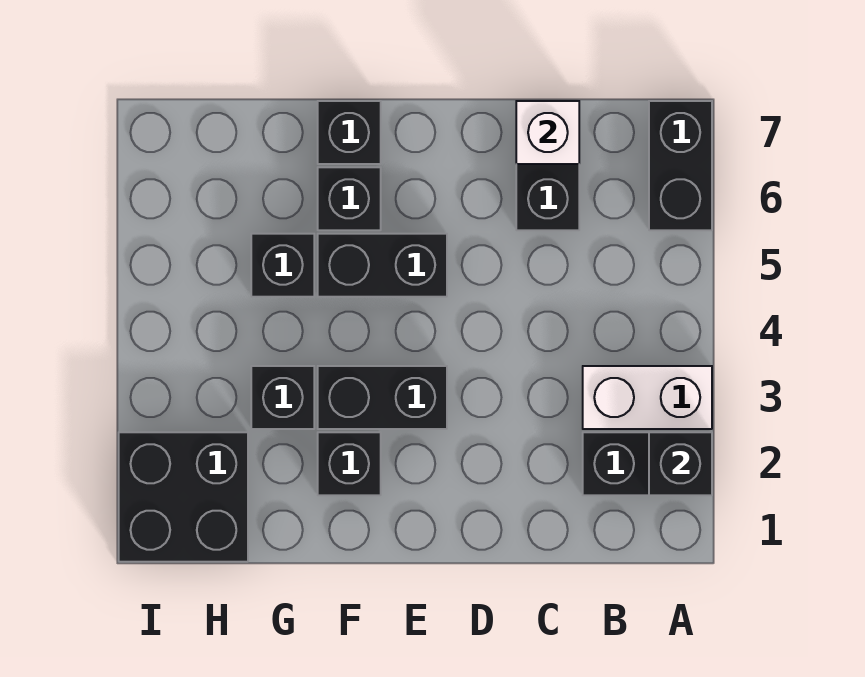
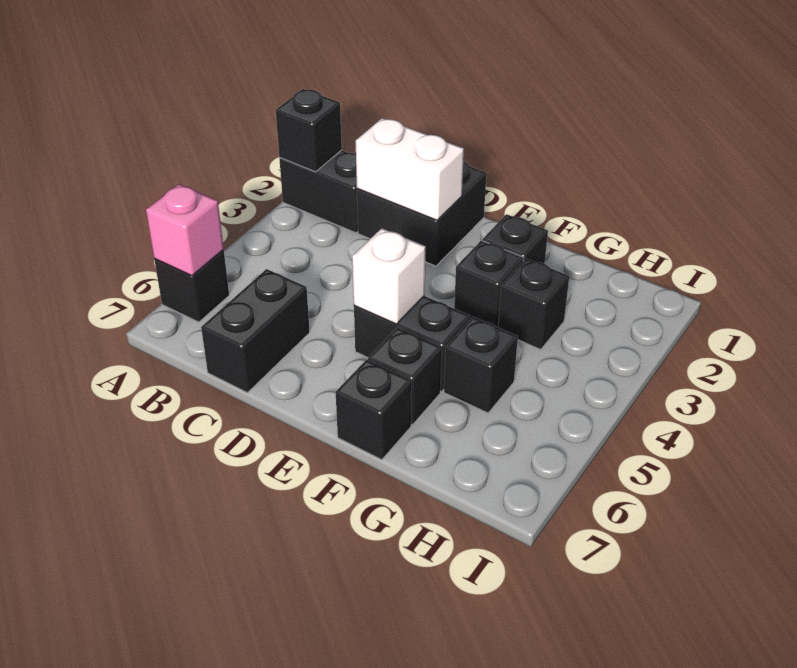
white brick A3:B3 level 1 -> white brick C2:D2 level 2
black brick A6:A7 level 1 -> black brick A6 level 1
none -> pink brick A6 level 2
white brick C7 level 2 -> white brick E5 level 2
black brick E3:F3 level 1 -> black brick F3 level 1
black brick H1:I2 level 1 -> black brick C1:D2 level 1

